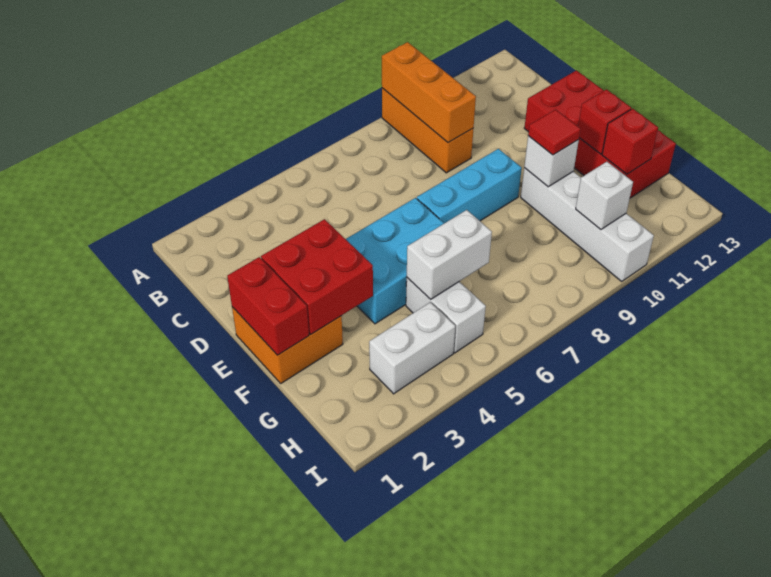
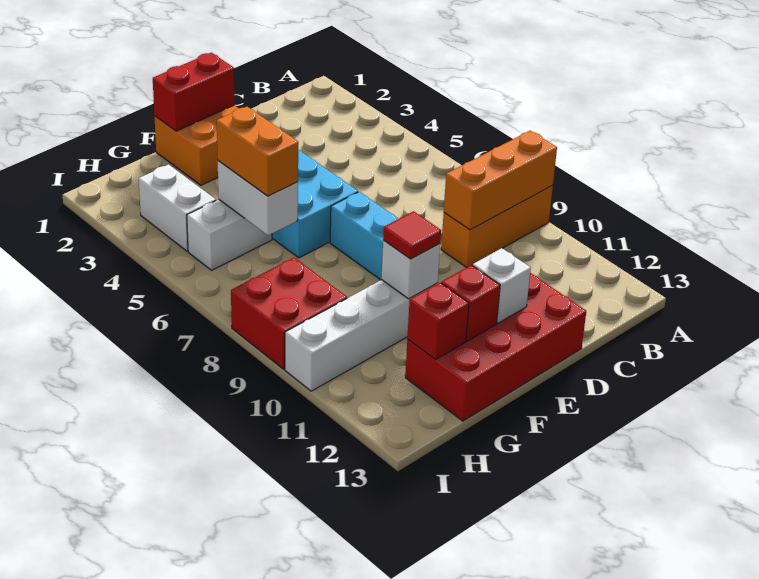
red brick E2:F3 level 2 -> red brick H8:I9 level 1
none -> orange brick G5:G6 level 3
white brick H10 level 2 -> white brick E12 level 2

